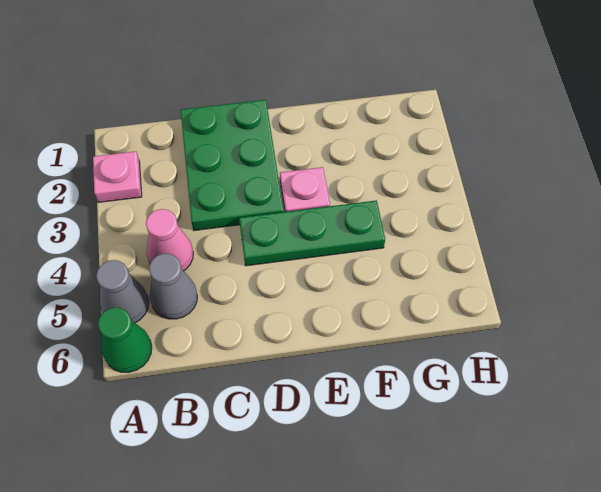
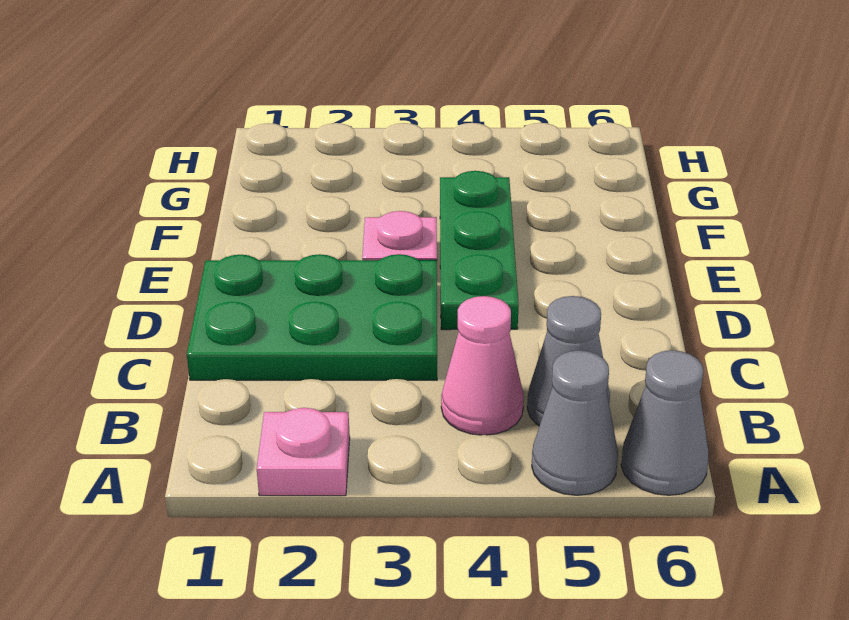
green cone A6 level 1 -> grey cone A6 level 1

